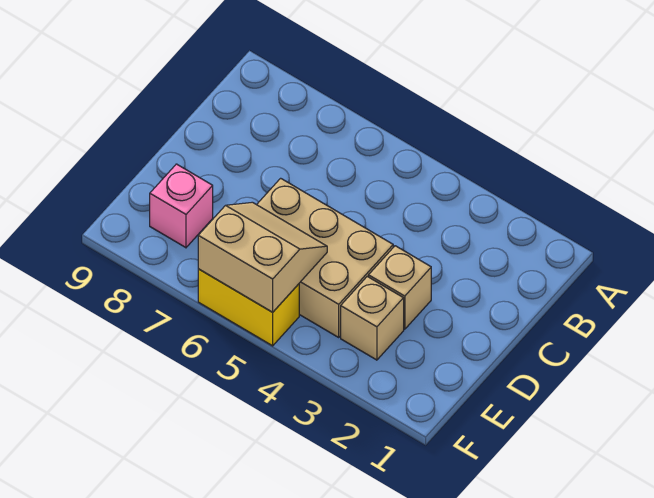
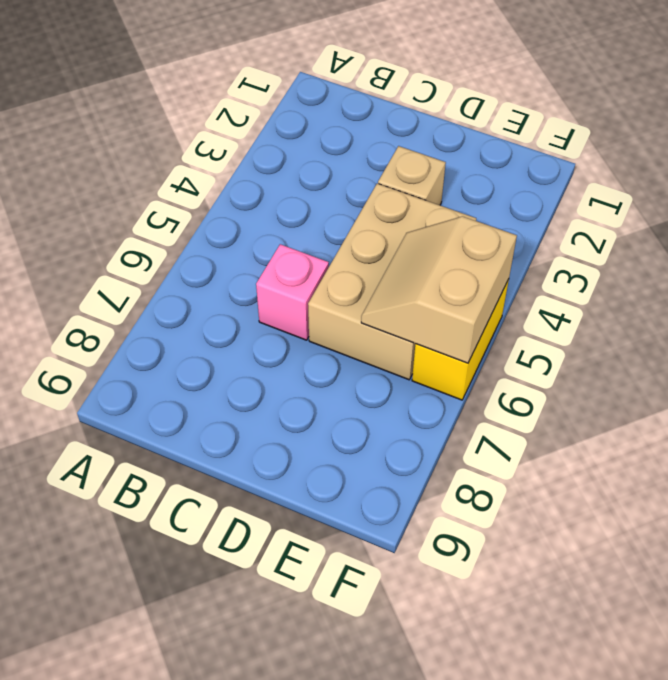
tan brick E3 level 1 -> none
pink brick E8 level 1 -> pink brick C6 level 1

